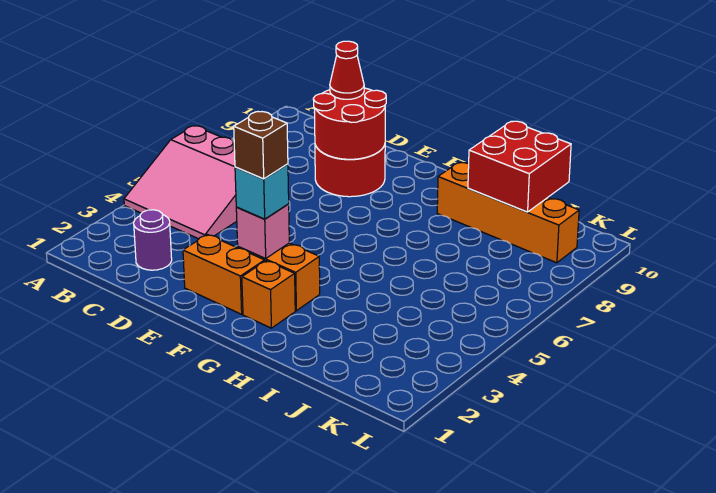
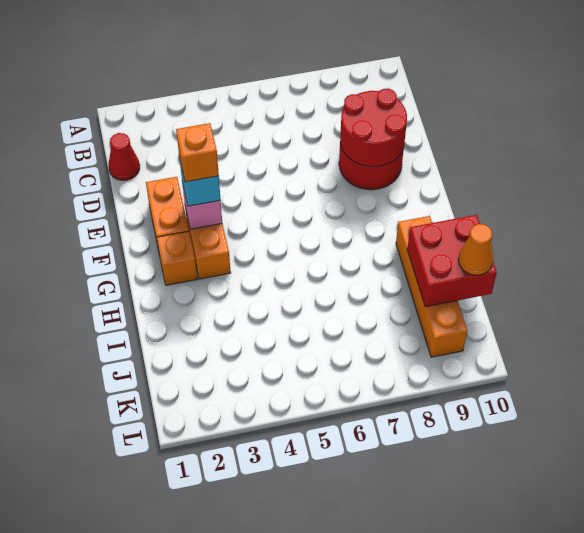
pink slope A4:C6 level 1 top 6 -> none
purple round brick C2 level 1 -> none
red cone D9 level 3 -> red cone C1 level 1
brown brick F3 level 4 -> orange brick F3 level 4
none -> orange cone J10 level 3

